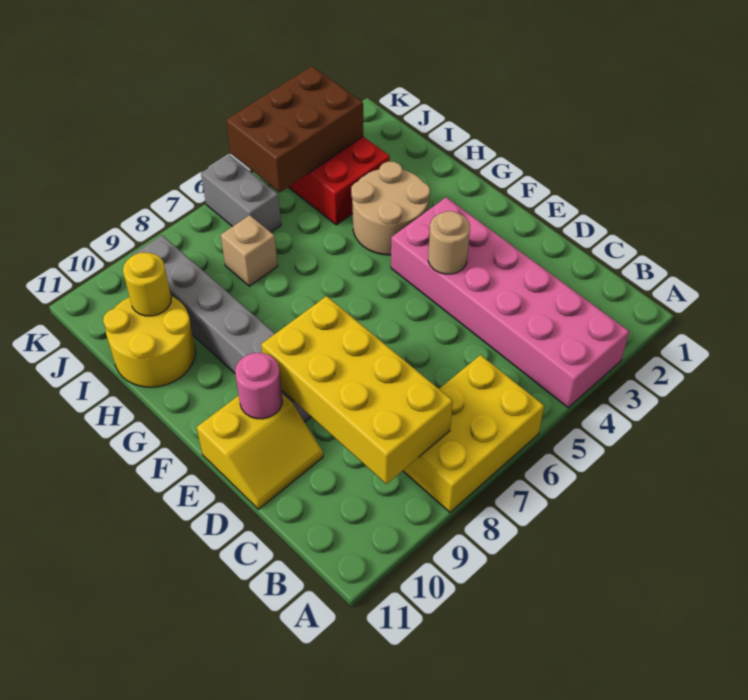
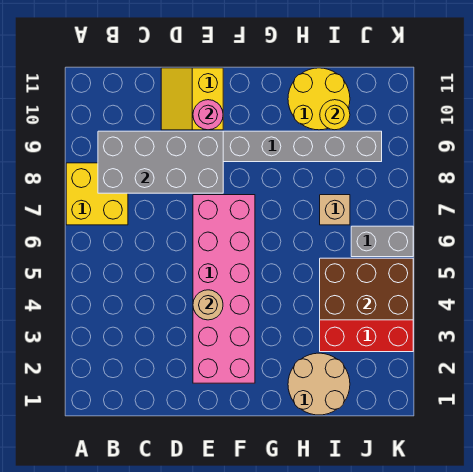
pink brick A3:F4 level 1 -> pink brick E2:F7 level 1
yellow brick A6:B8 level 1 -> yellow brick A7:B8 level 1
yellow brick B8:E9 level 2 -> grey brick B8:E9 level 2
tan round brick G3:H4 level 1 -> tan round brick H1:I2 level 1
brown brick J3:K5 level 2 -> brown brick I4:K5 level 2

